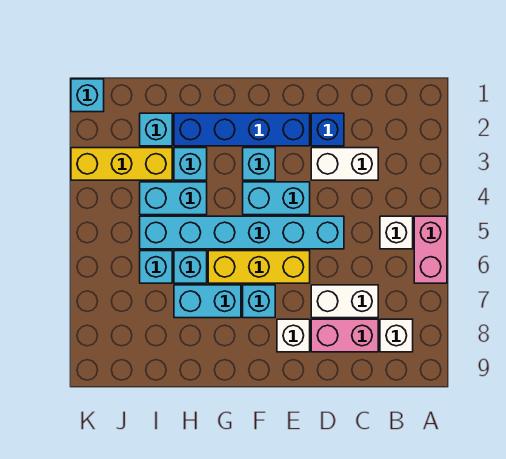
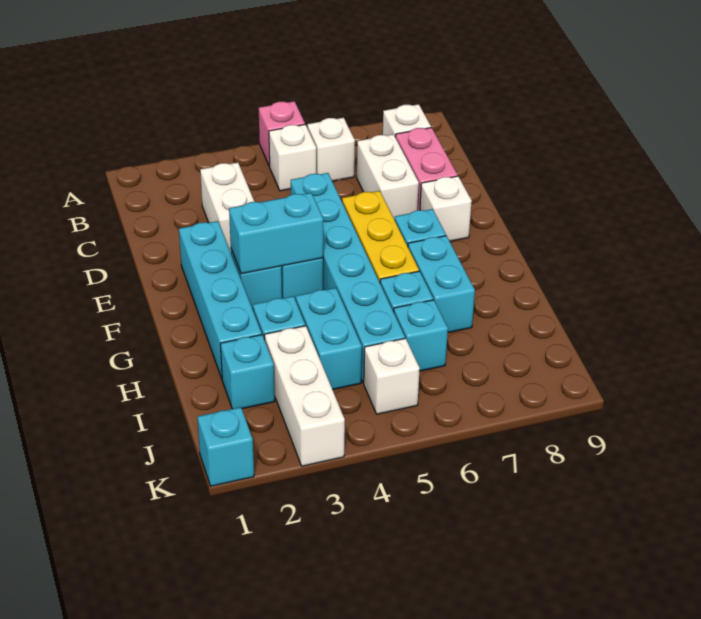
pink brick A5:A6 level 1 -> pink brick A5 level 1
none -> white brick B6 level 1
blue brick D2 level 1 -> none
blue brick E2:H2 level 1 -> cyan brick E2:H2 level 1
none -> cyan brick F3:F4 level 2
yellow brick I3:K3 level 1 -> white brick I3:K3 level 1
none -> white brick J5 level 1

